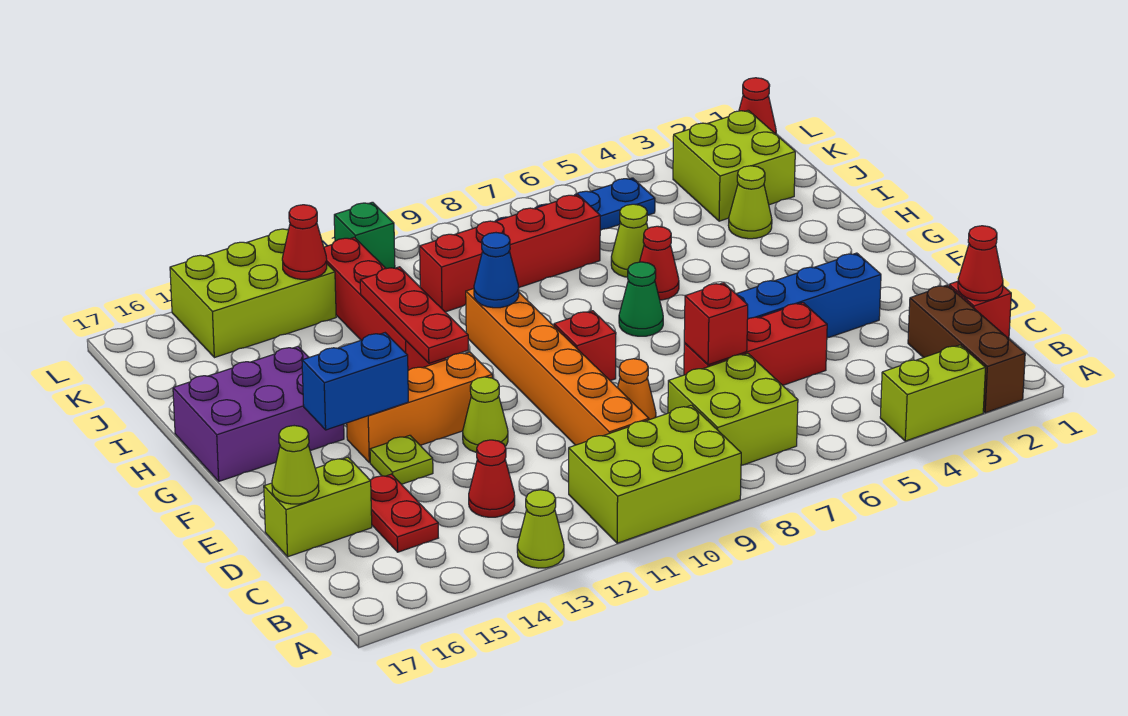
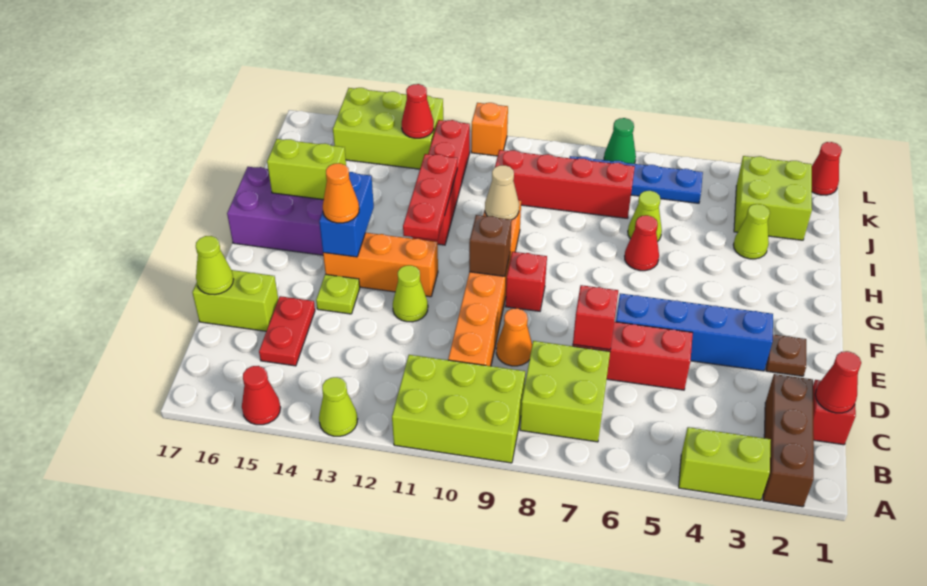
red cone C13 level 1 -> red cone A15 level 1
none -> brown plate E2 level 1
none -> brown brick F10 level 2
blue brick F14:F15 level 2 -> blue brick F14:G14 level 2
none -> orange cone F14 level 3
green cone G7 level 1 -> green cone L7 level 1
blue cone H10 level 2 -> tan cone H10 level 2
none -> lime brick H15:H16 level 2
green brick L11 level 1 -> orange brick L11 level 1

